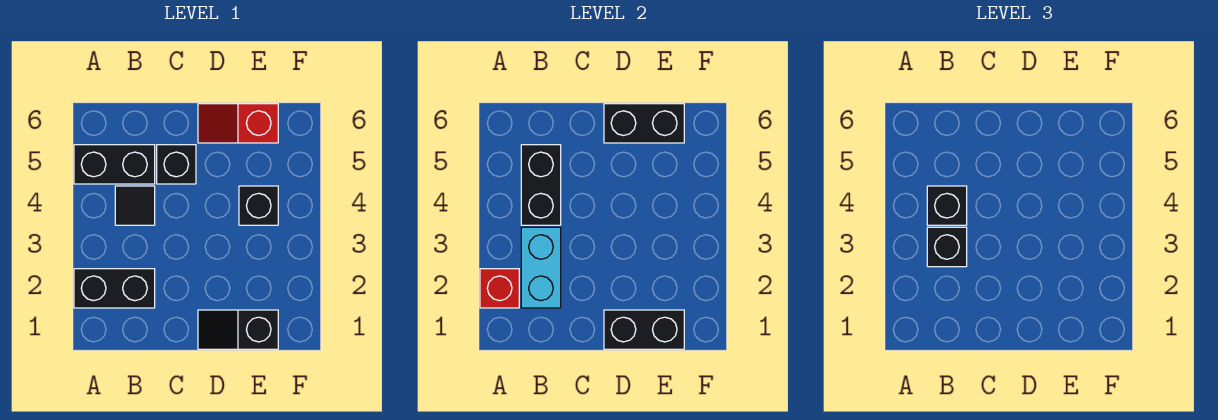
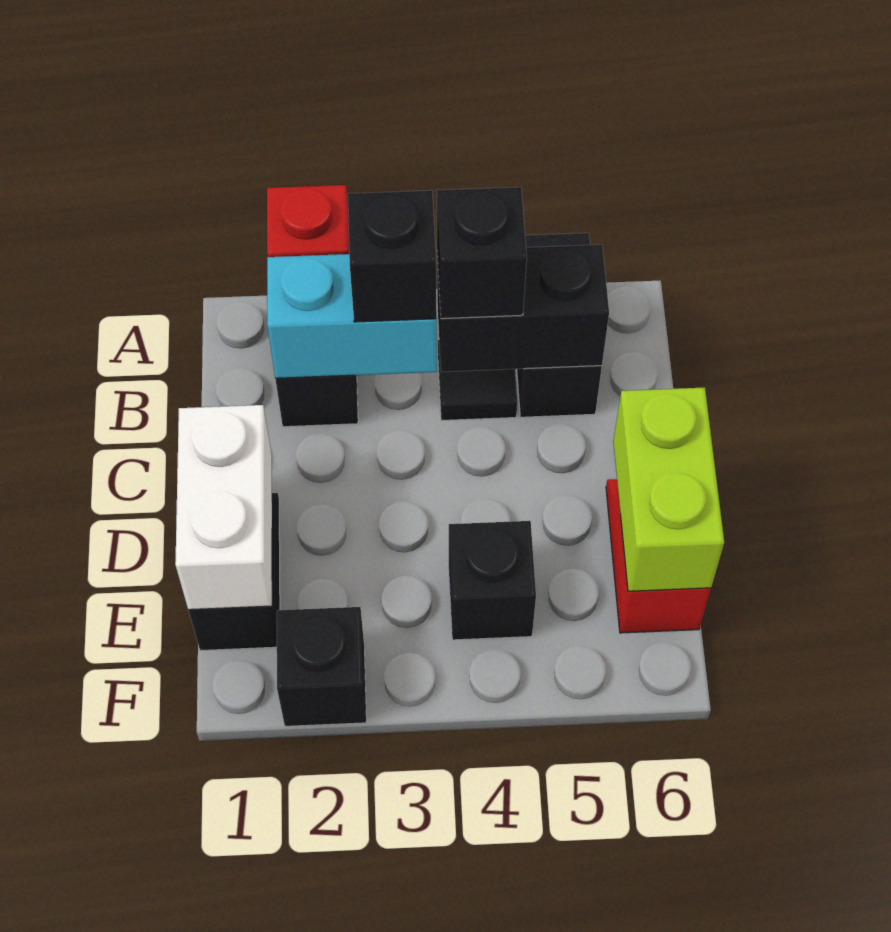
black brick C5 level 1 -> black brick F2 level 1
black brick D1:E1 level 2 -> white brick D1:E1 level 2
black brick D6:E6 level 2 -> lime brick D6:E6 level 2

